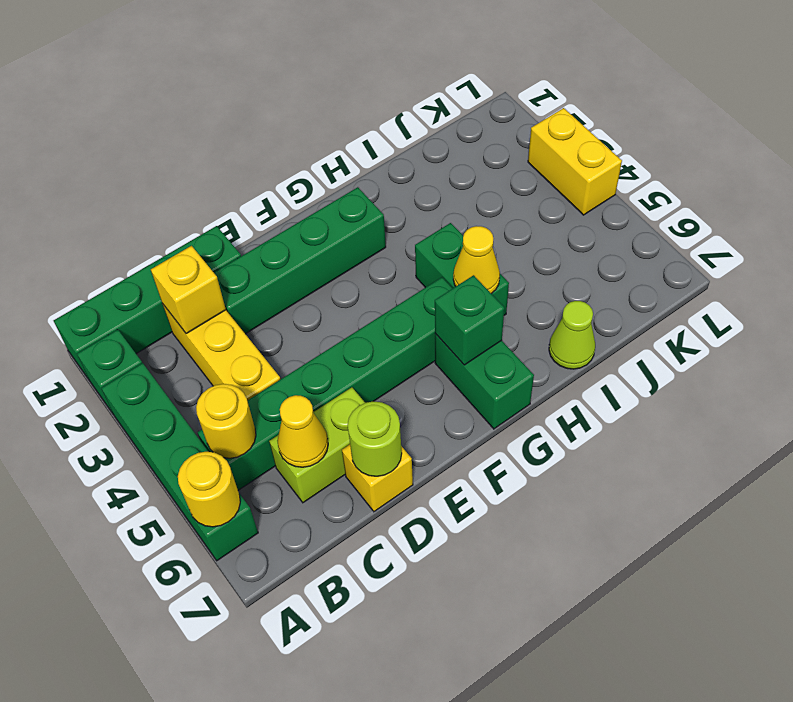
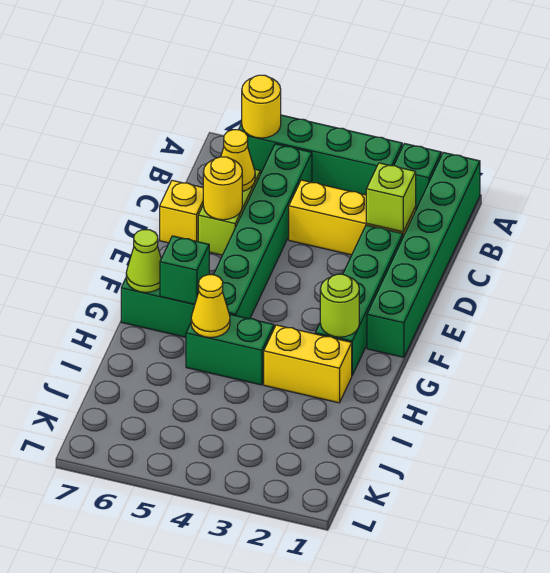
green brick A1:D1 level 1 -> green brick A1:F1 level 1
yellow round brick B5 level 2 -> yellow round brick D6 level 2
yellow brick C2 level 2 -> lime brick C2 level 2
lime round brick D7 level 2 -> lime round brick G2 level 2
lime cone I7 level 1 -> lime cone G7 level 2
yellow brick L3:L4 level 1 -> yellow brick H2:H3 level 1

